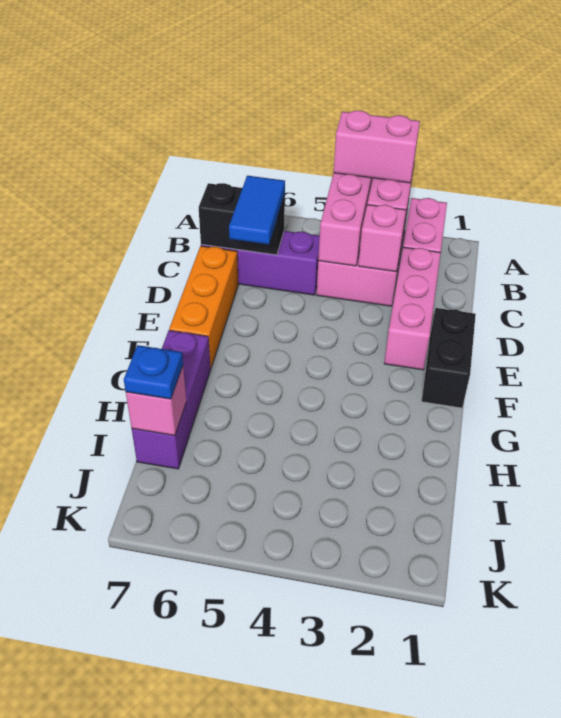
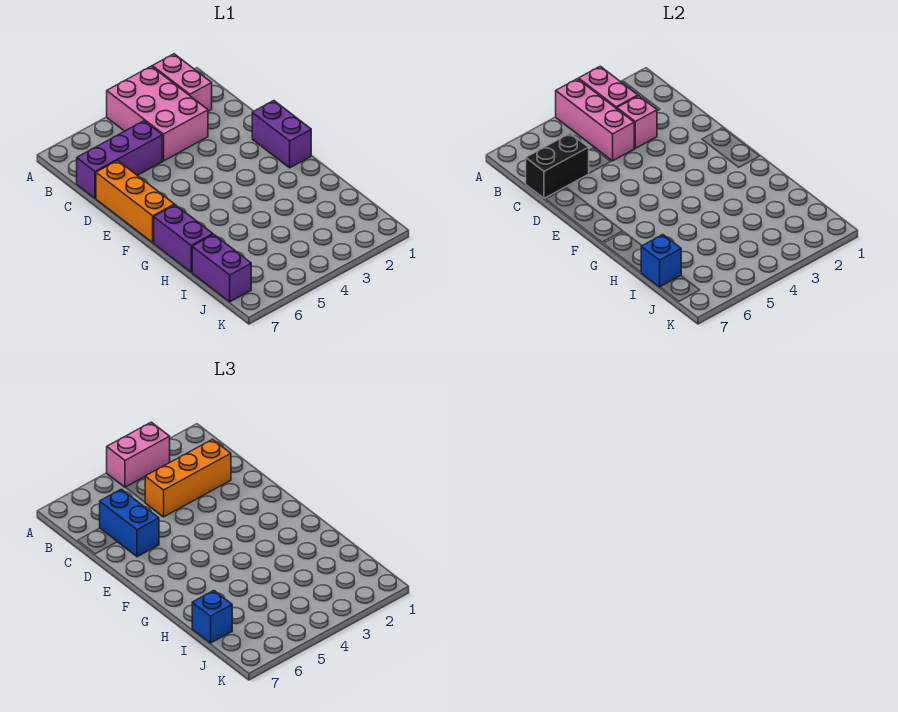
pink brick C2:E2 level 1 -> none
none -> orange brick C2:C4 level 3
blue tile C6:D6 level 3 -> blue brick C6:D6 level 3
black brick E1:F1 level 1 -> purple brick E1:F1 level 1
purple brick I7 level 1 -> purple brick I7:J7 level 1
pink brick I7 level 2 -> blue brick I7 level 2
blue plate I7 level 3 -> blue brick I7 level 3

